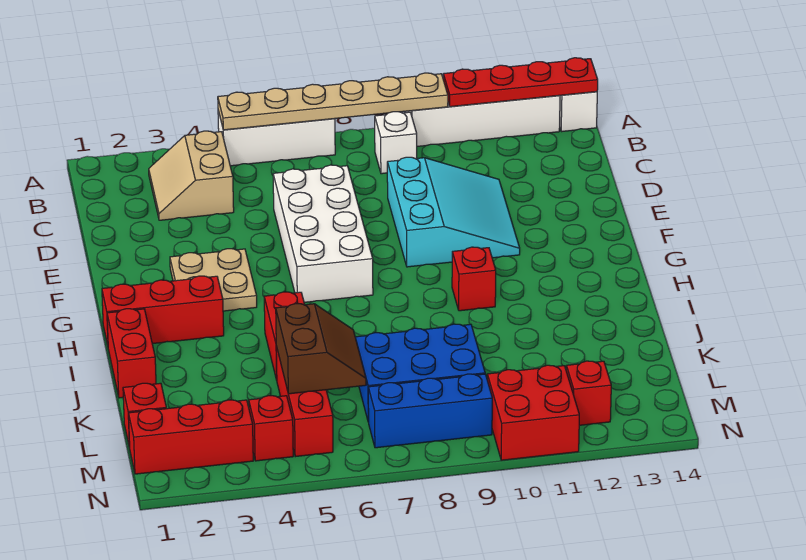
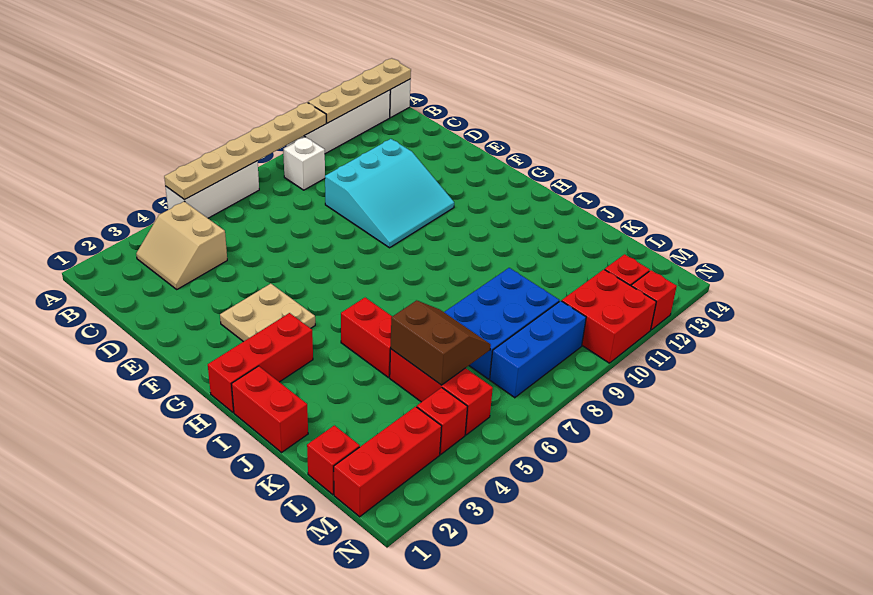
red plate A11:A14 level 2 -> tan plate A11:A14 level 2
white brick D6:G7 level 1 -> none
cyan slope D9:F11 level 1 top 9 -> cyan slope D9:F11 level 1 top D
red brick H10 level 1 -> red brick N12 level 1

